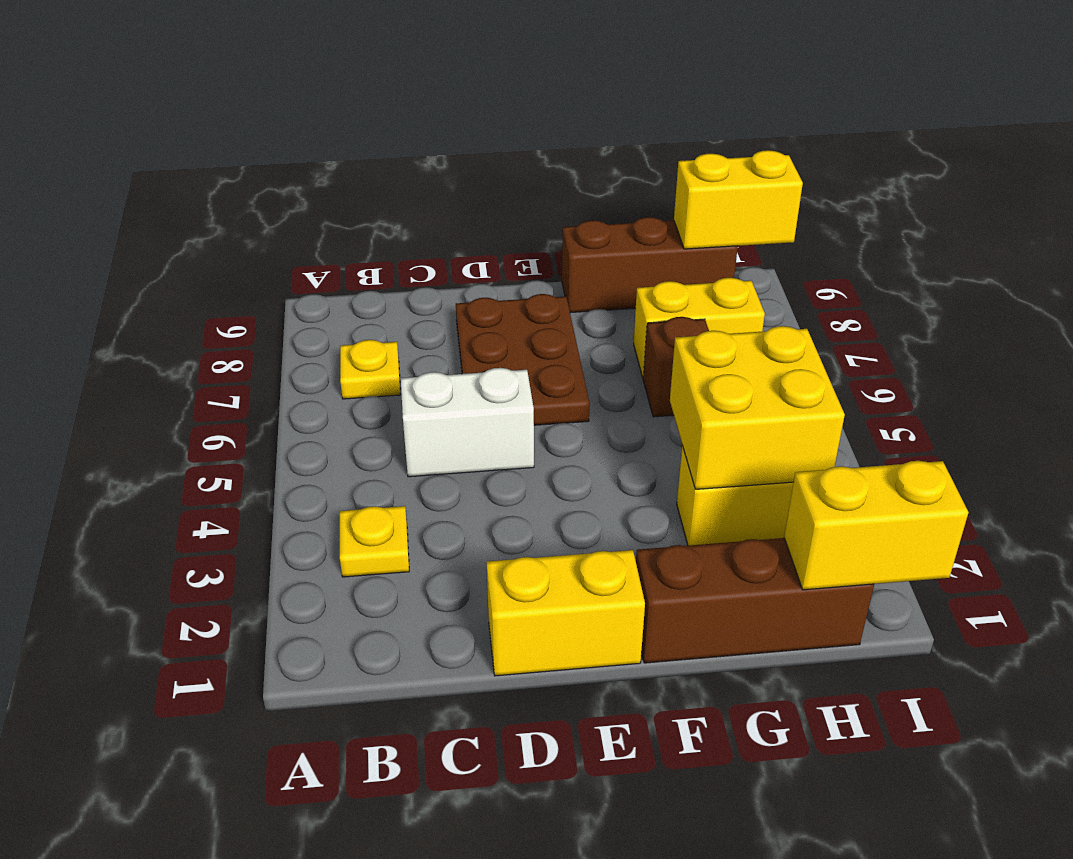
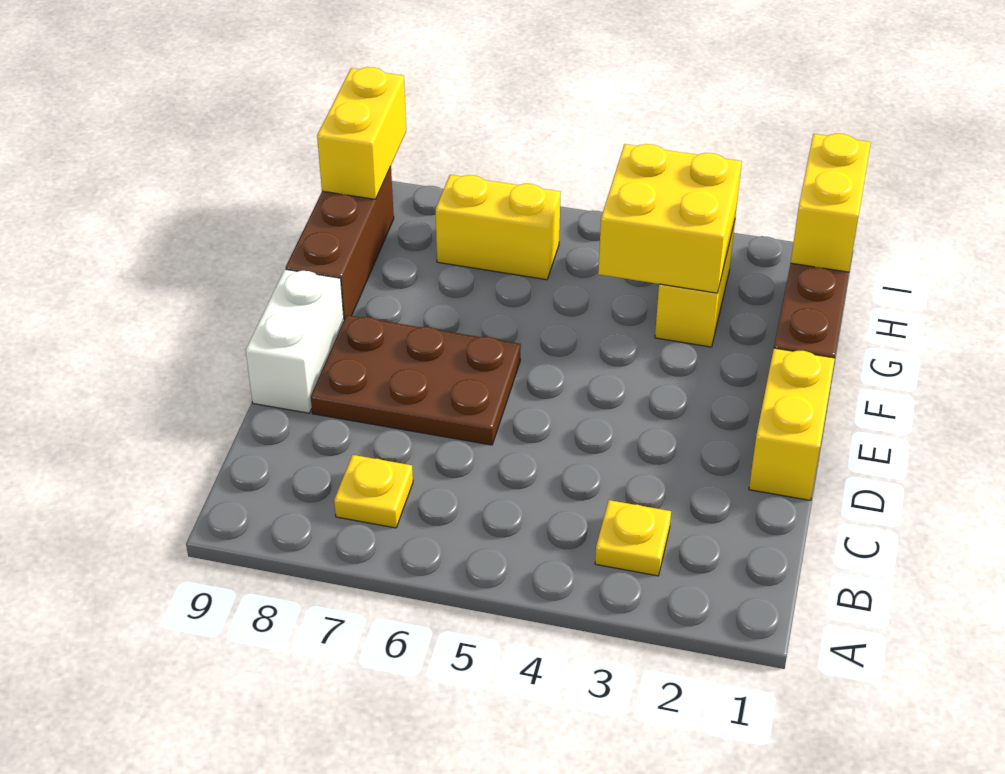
white brick C5:D5 level 1 -> white brick D9:E9 level 1
brown brick G6 level 1 -> none
yellow brick G7:H7 level 1 -> yellow brick H6:H7 level 1

